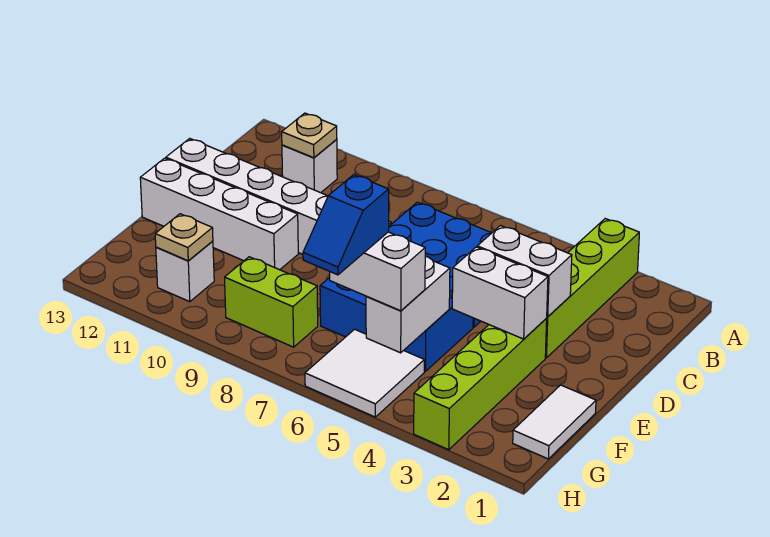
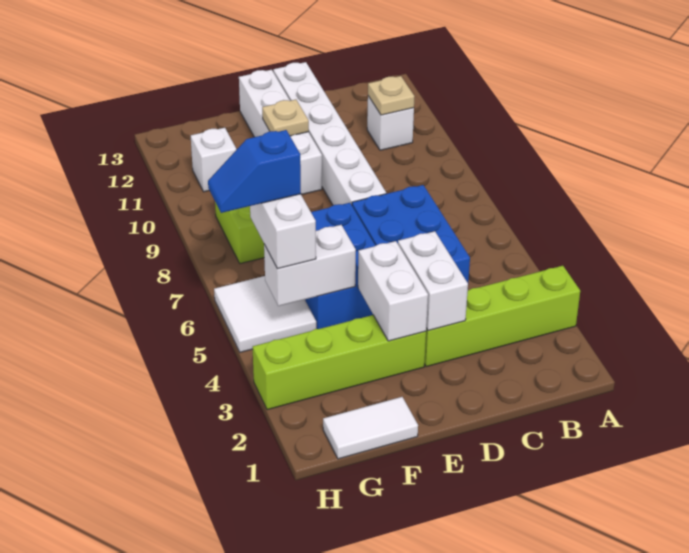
tan plate G11 level 2 -> tan plate E11 level 2

